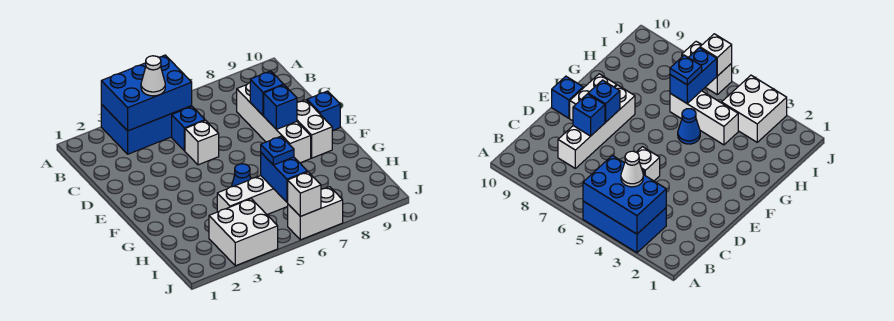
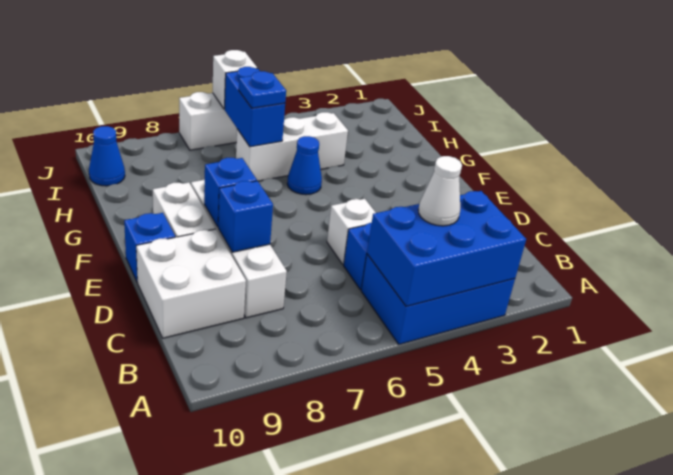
white brick I3:J4 level 1 -> white brick C9:D10 level 1
none -> blue cone I10 level 1

